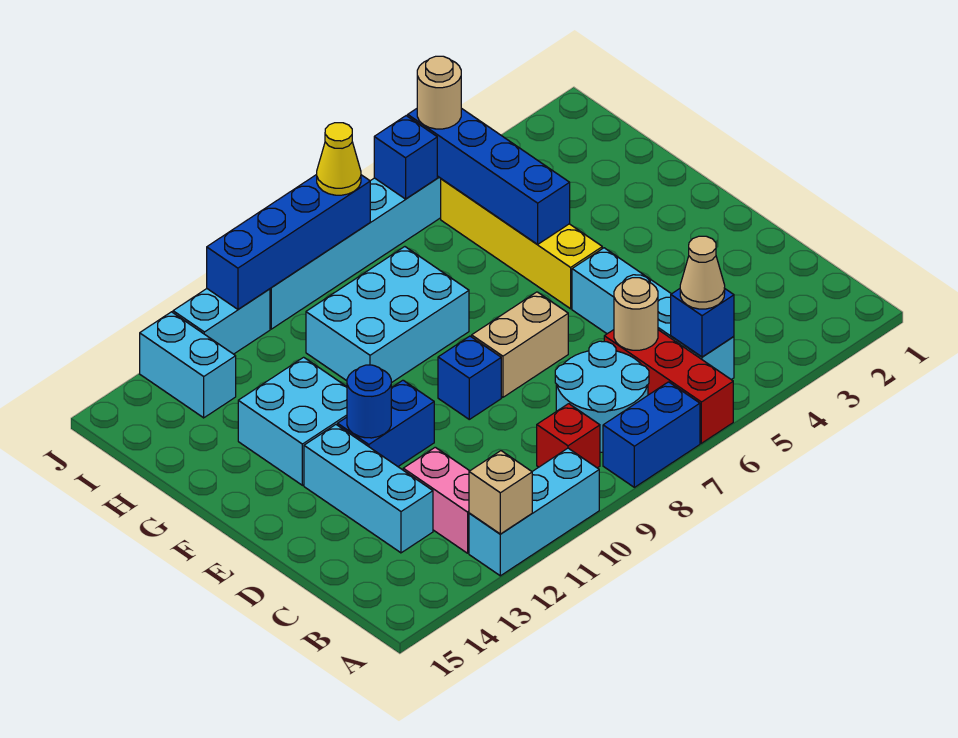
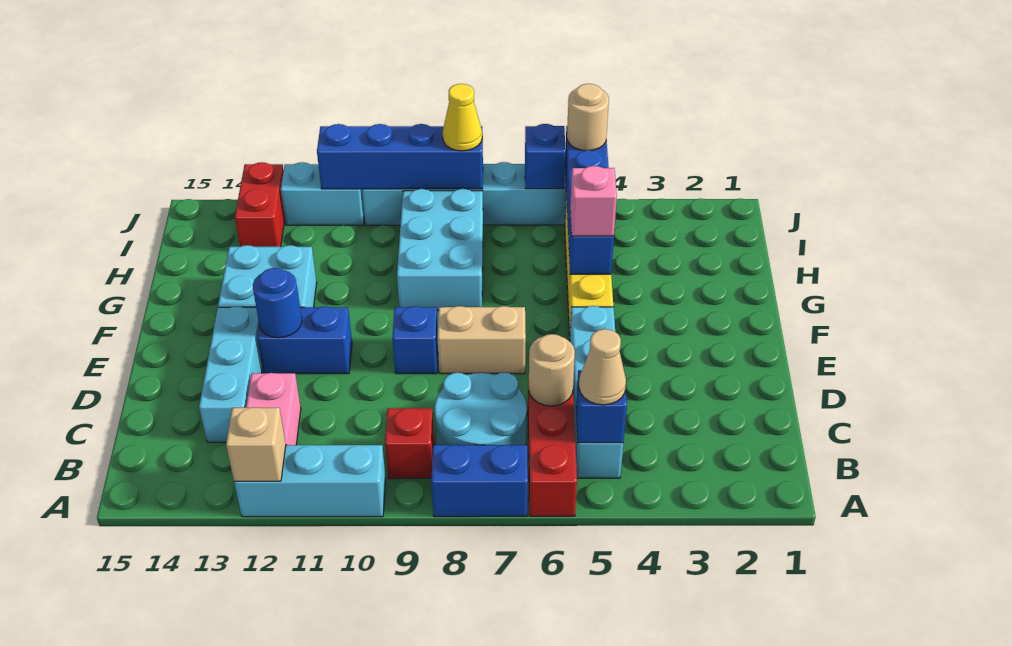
none -> pink brick G5 level 3
cyan brick G8:H10 level 1 -> cyan brick G8:I9 level 1
cyan brick I13:J13 level 1 -> red brick I13:J13 level 1

